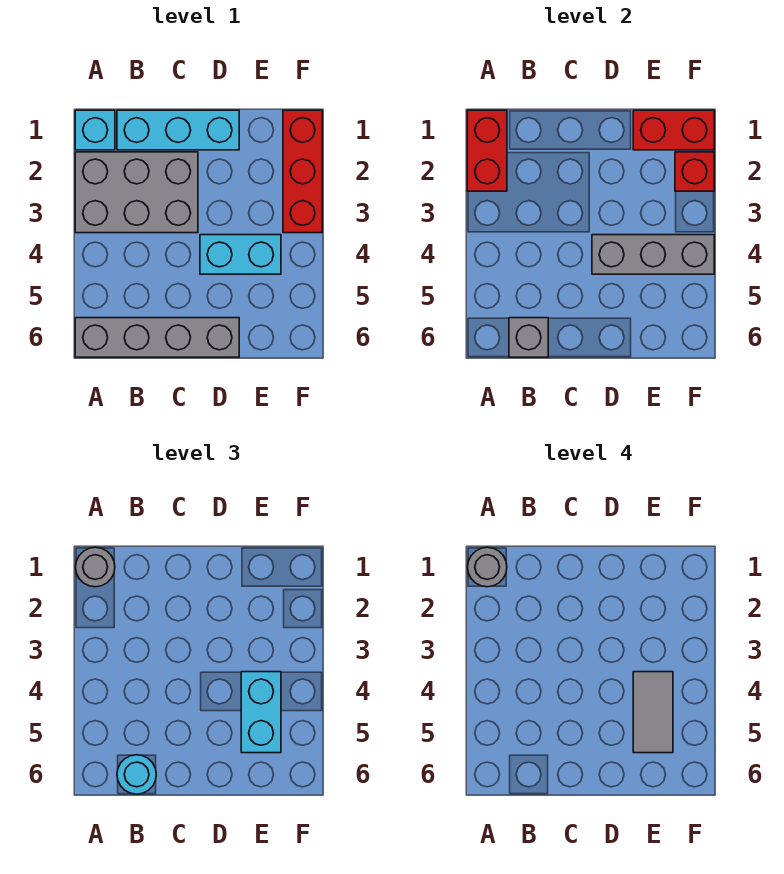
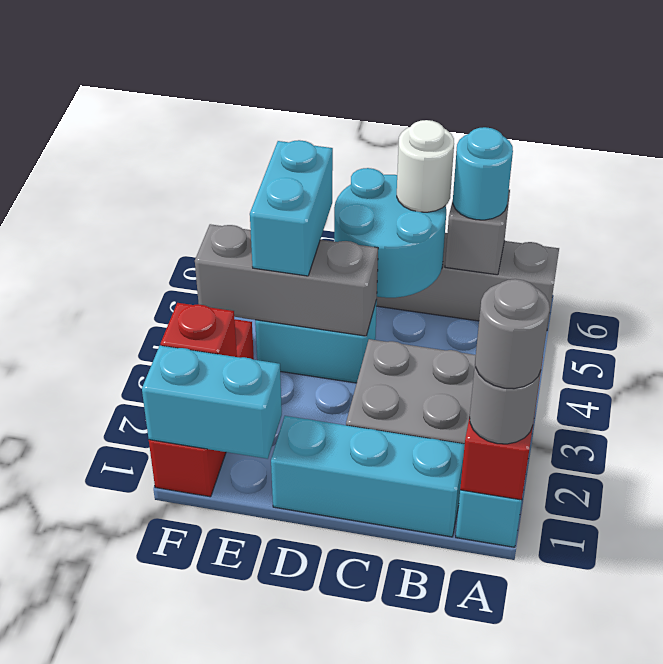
none -> cyan round brick C5:D6 level 2
none -> white round brick C6 level 3
red brick E1:F1 level 2 -> cyan brick E1:F1 level 2
grey tile E4:E5 level 4 -> none

